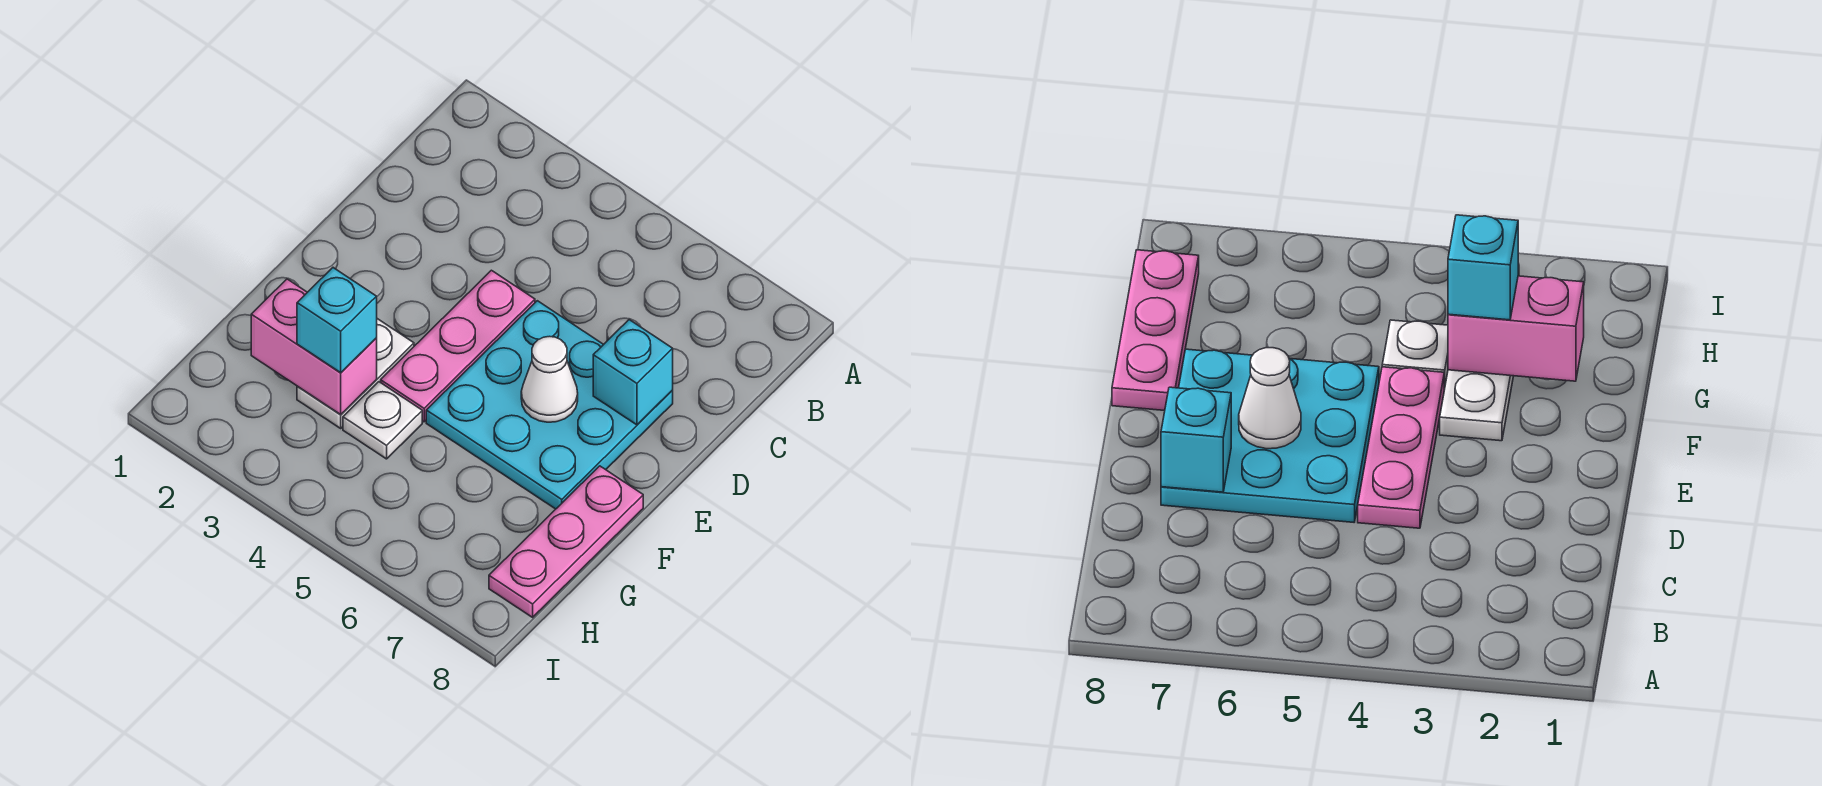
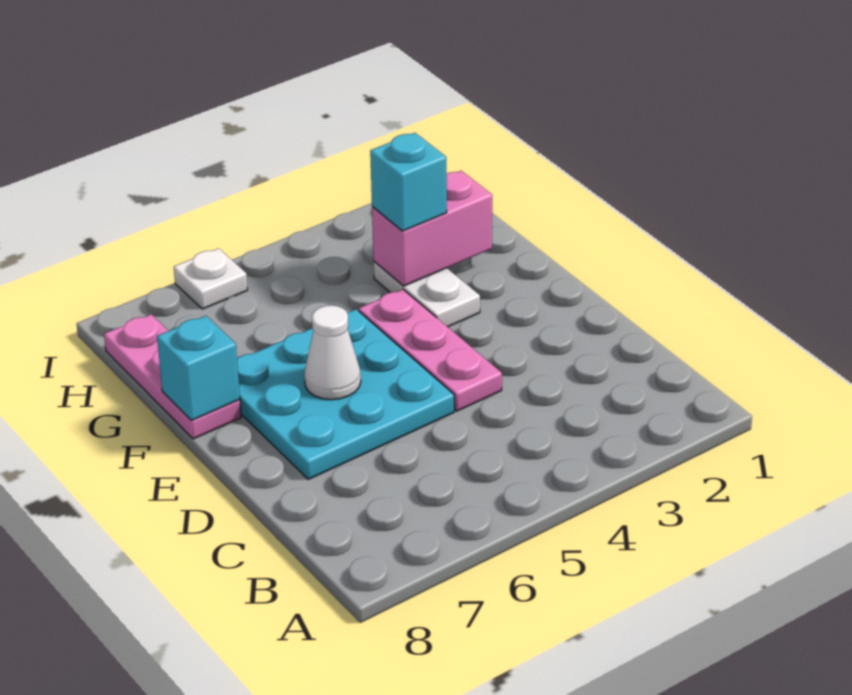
cyan brick D7 level 2 -> cyan brick F8 level 2
white plate G4 level 1 -> white plate I6 level 1

